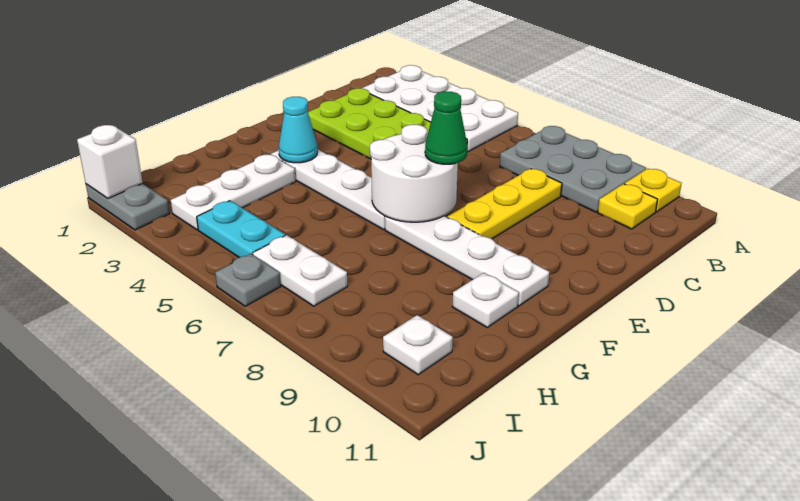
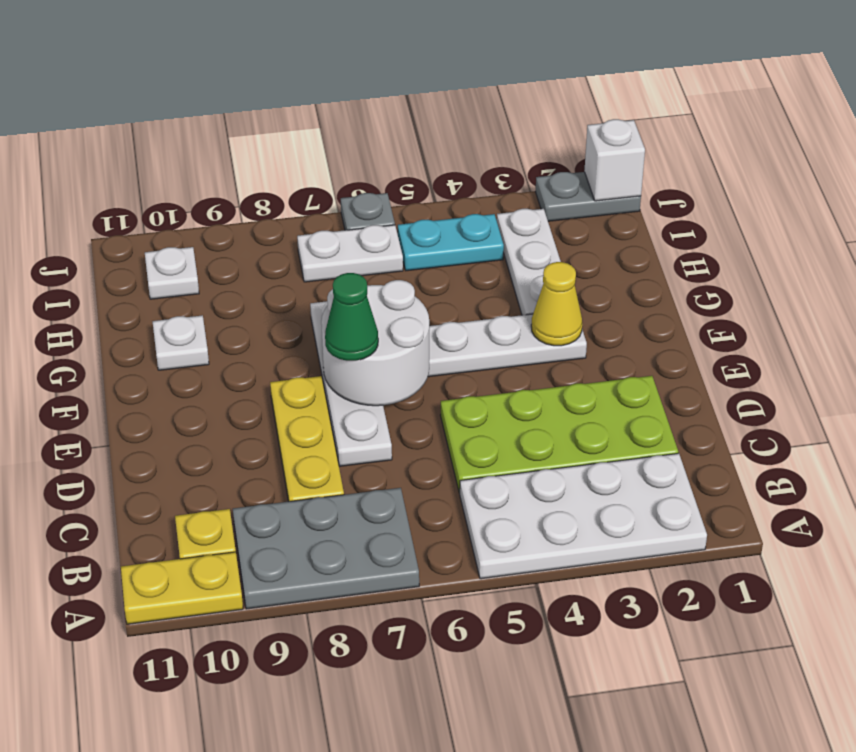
yellow plate A10 level 1 -> yellow plate A10:A11 level 1
cyan cone F3 level 2 -> yellow cone F3 level 2
white plate F7:F10 level 1 -> white plate D7:G7 level 1

